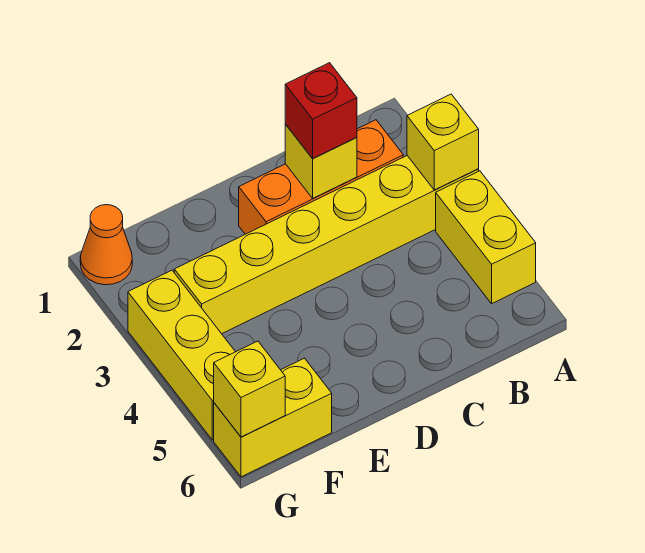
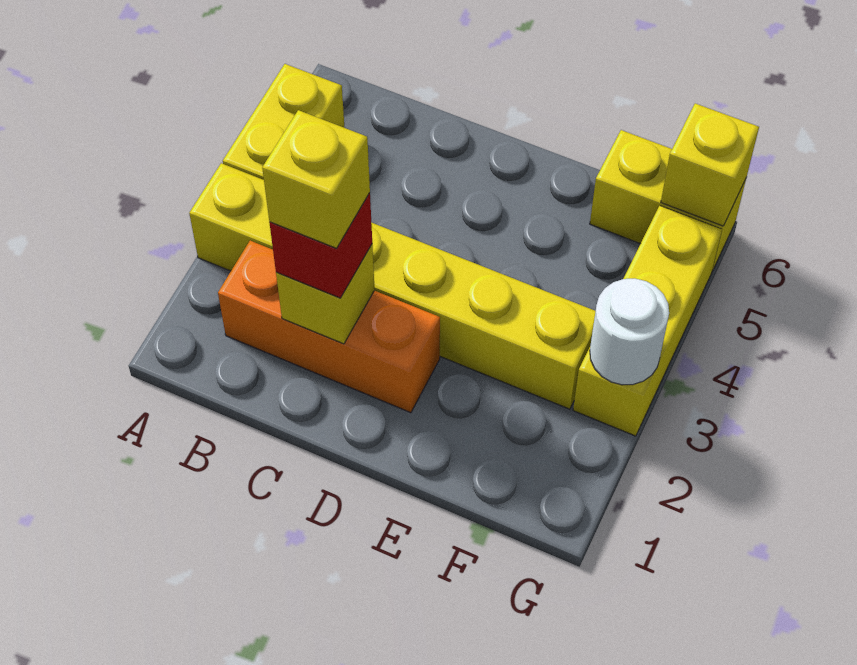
yellow brick A3 level 2 -> yellow brick C2 level 4
orange cone G1 level 1 -> none
none -> white round brick G3 level 2

